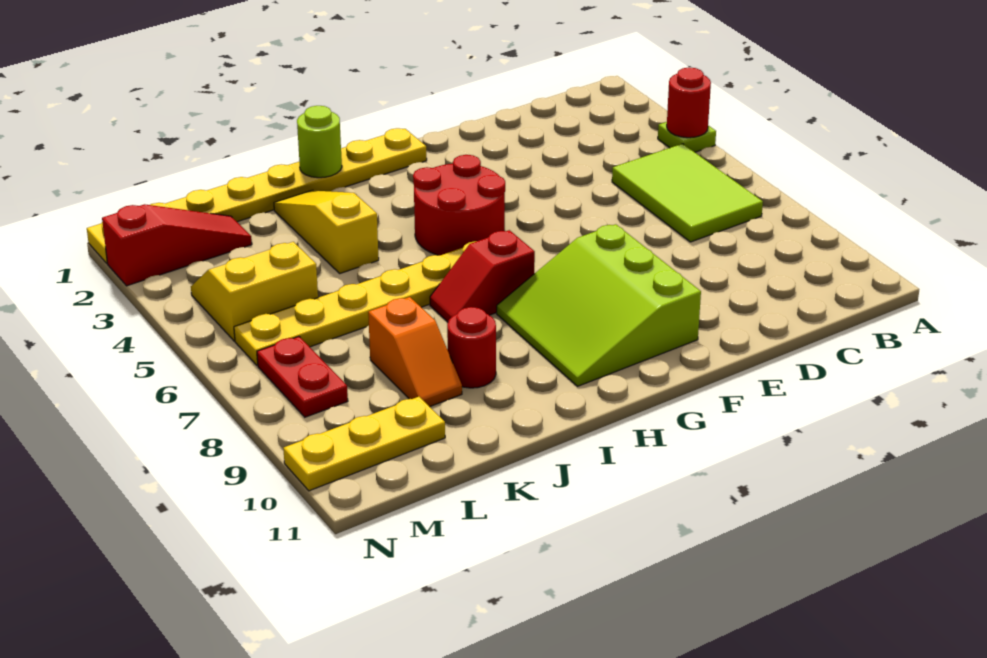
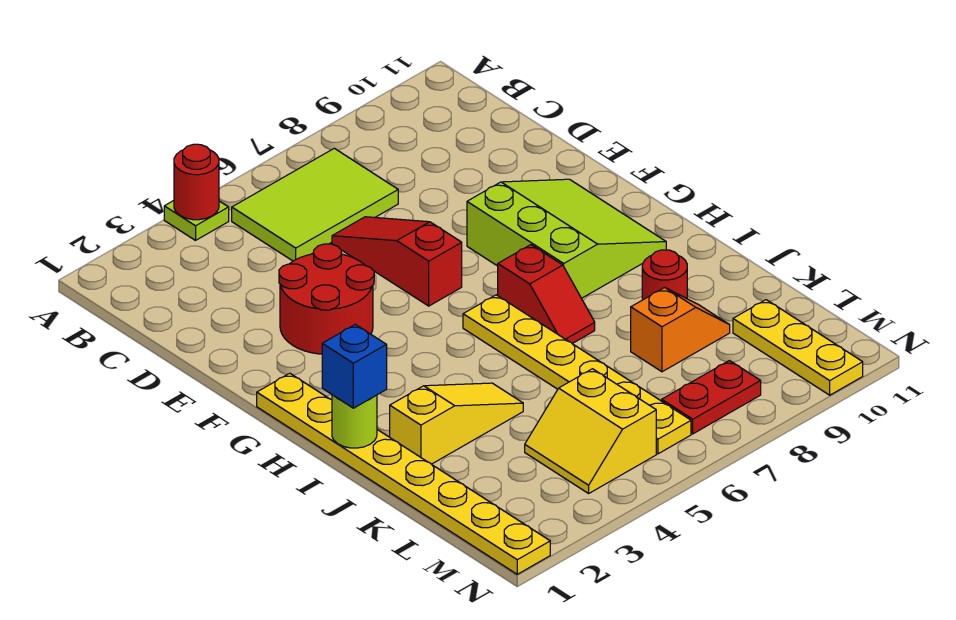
lime slope F8:H10 level 1 top F -> lime slope F8:H10 level 1 top 8
red round brick G4:H5 level 1 -> red round brick E3:F4 level 1
none -> blue brick I1 level 3
yellow slope J2:J4 level 1 top 4 -> yellow slope J2:J4 level 1 top 2
red slope L2:N2 level 1 top N -> red slope D6:F6 level 1 top F

